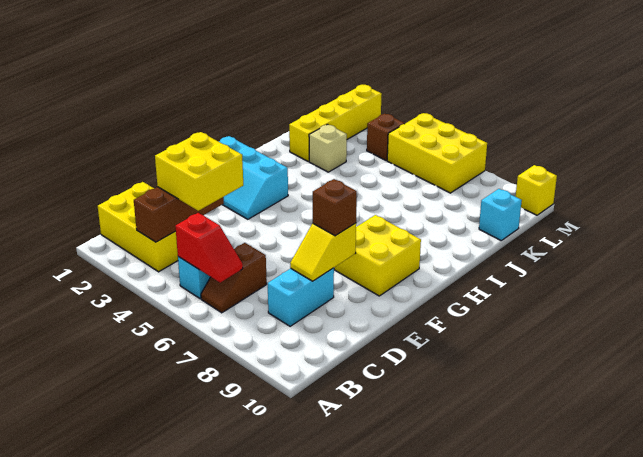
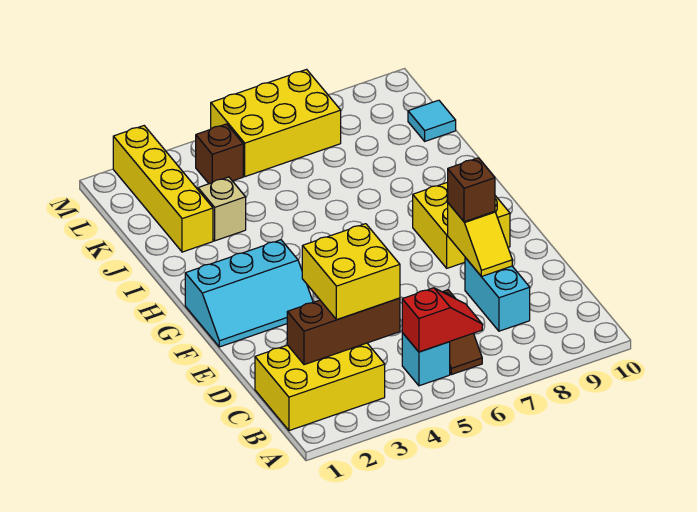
brown brick B3:D3 level 2 -> brown brick C2:C4 level 2
cyan brick K10 level 1 -> cyan tile K10 level 1
yellow brick M10 level 1 -> none

